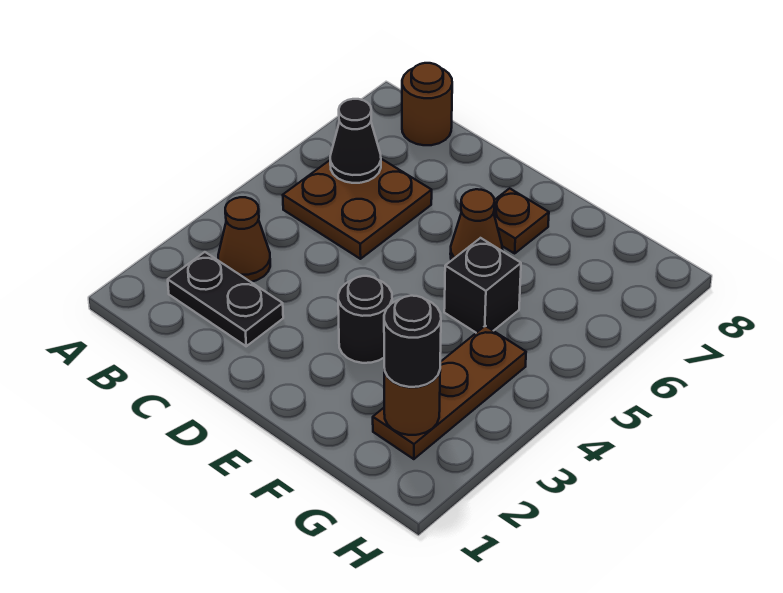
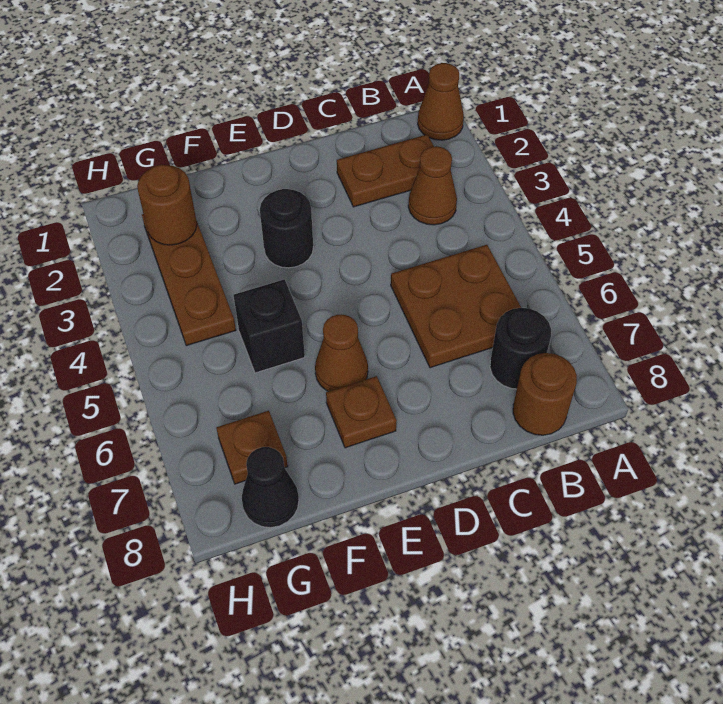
none -> brown cone A1 level 1
black plate B2:C2 level 1 -> brown plate B2:C2 level 1
black cone B6 level 2 -> black cone G8 level 1
black round brick G2 level 3 -> black round brick B7 level 1
none -> brown plate G7 level 1

